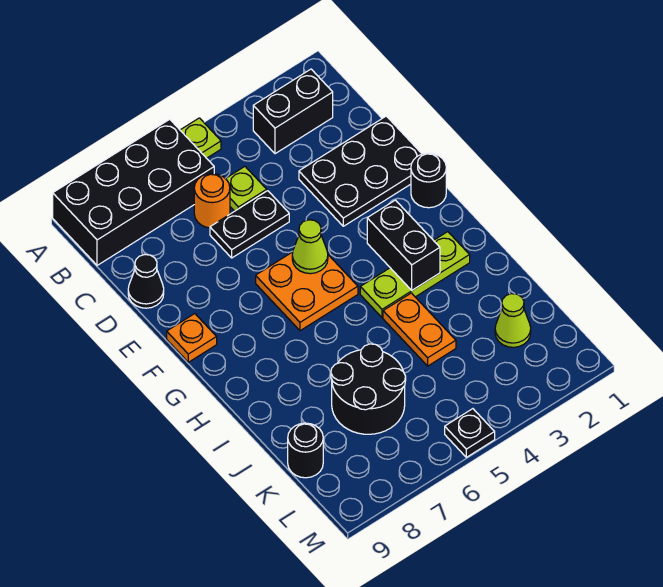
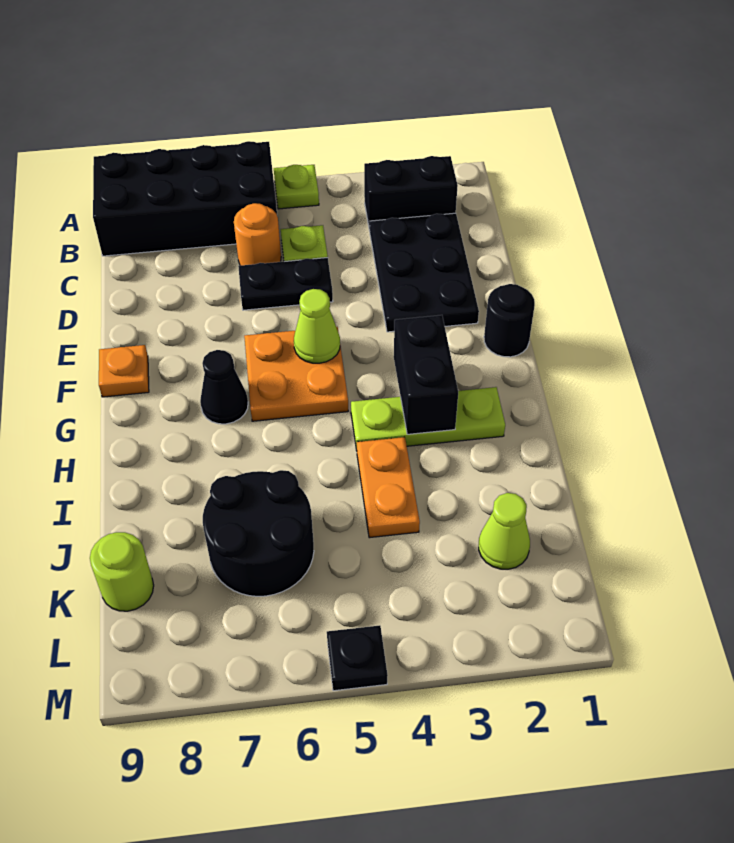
black plate D1:E3 level 1 -> black plate C2:E3 level 1
black cone D9 level 1 -> black cone G7 level 1
black round brick K9 level 1 -> lime round brick K9 level 1

